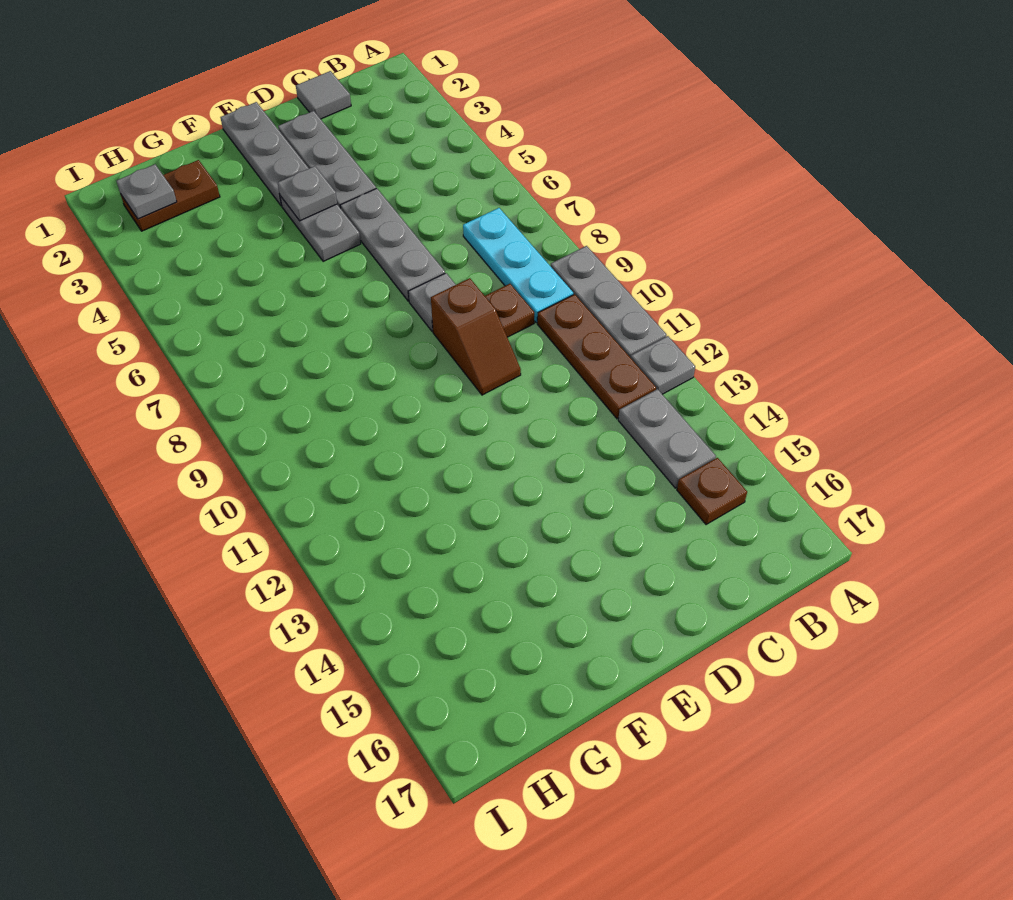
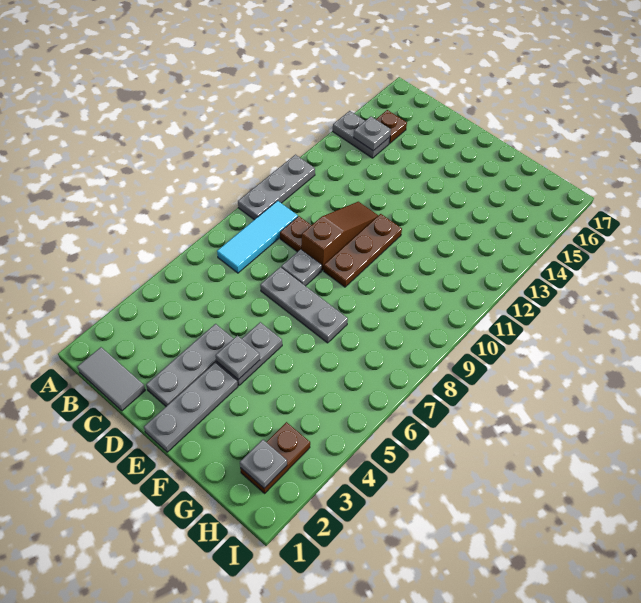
grey plate A12 level 1 -> grey plate B14 level 2
cyan plate B7:B9 level 1 -> cyan tile B7:B9 level 1
brown plate B10:B12 level 1 -> brown plate E9:E11 level 1
grey plate B13:B14 level 1 -> grey plate A14:B14 level 1
grey tile C1 level 1 -> grey tile B1:C1 level 1
grey plate D5:D7 level 1 -> grey plate D7:F7 level 1
brown slope D9:D10 level 1 top 9 -> brown slope D9:D11 level 1 top 9
brown plate G2:H2 level 1 -> brown plate H2:H3 level 1

